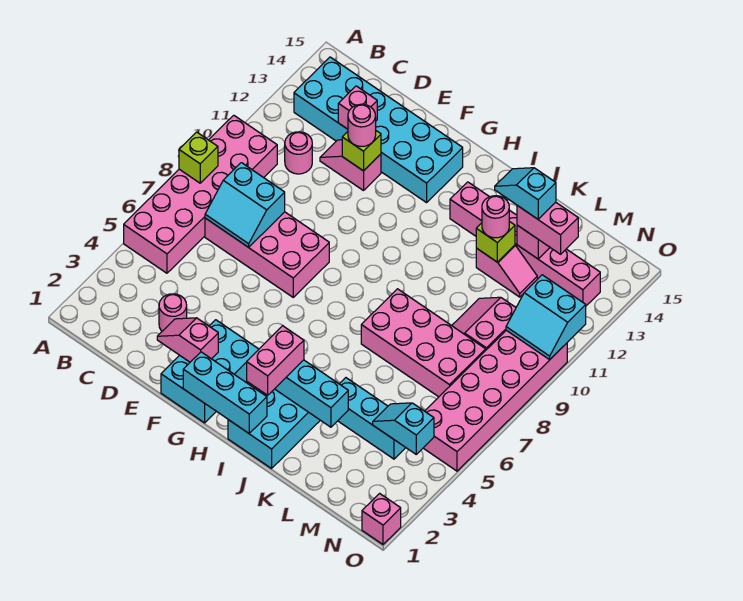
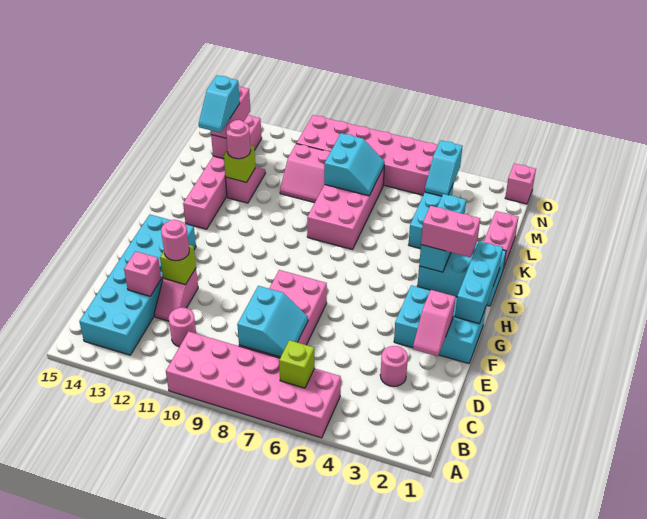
lime brick A8 level 2 -> lime brick B6 level 2
none -> pink brick K1:L1 level 1
cyan slope N10:O11 level 2 top 11 -> cyan slope L7:M8 level 2 top 8

